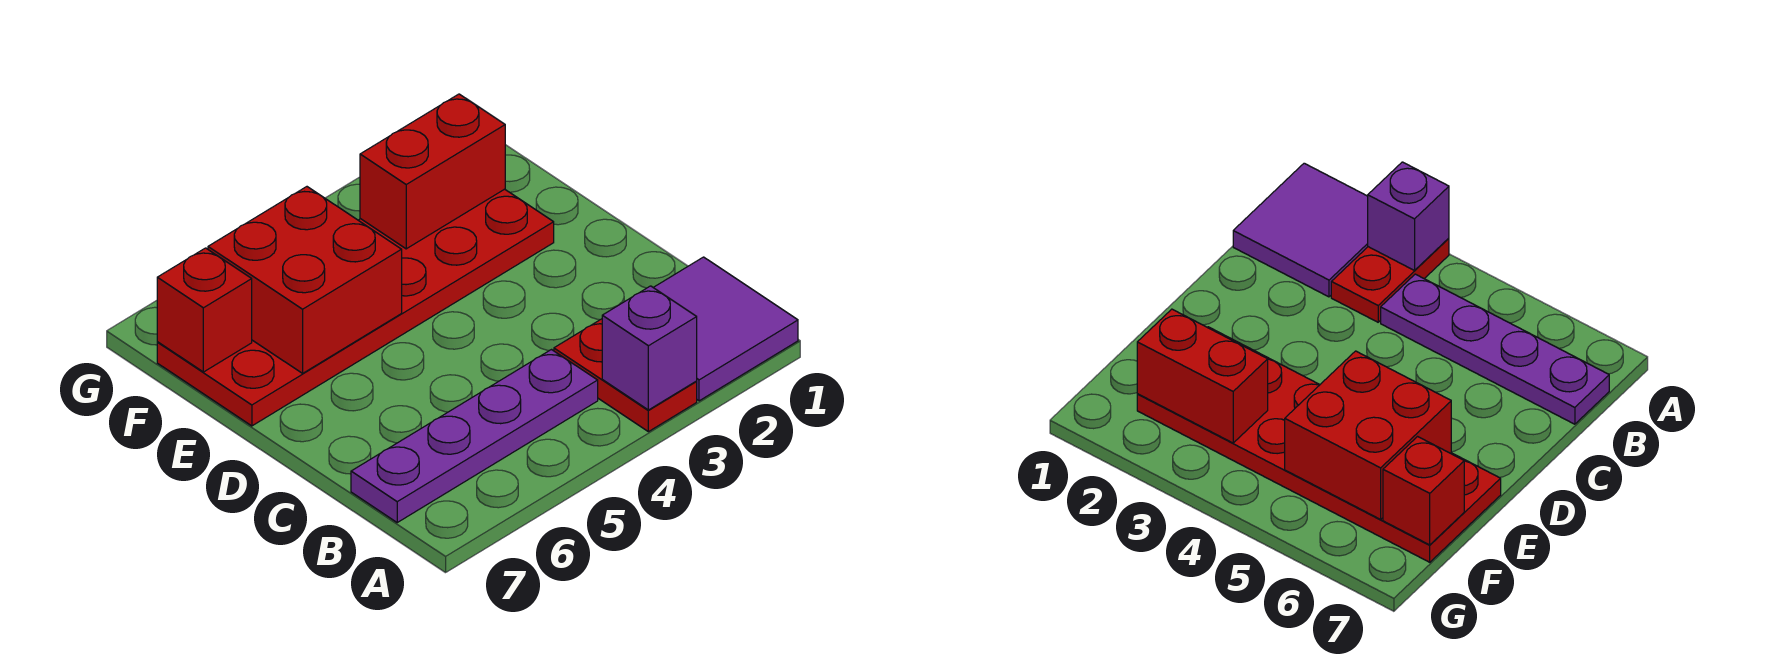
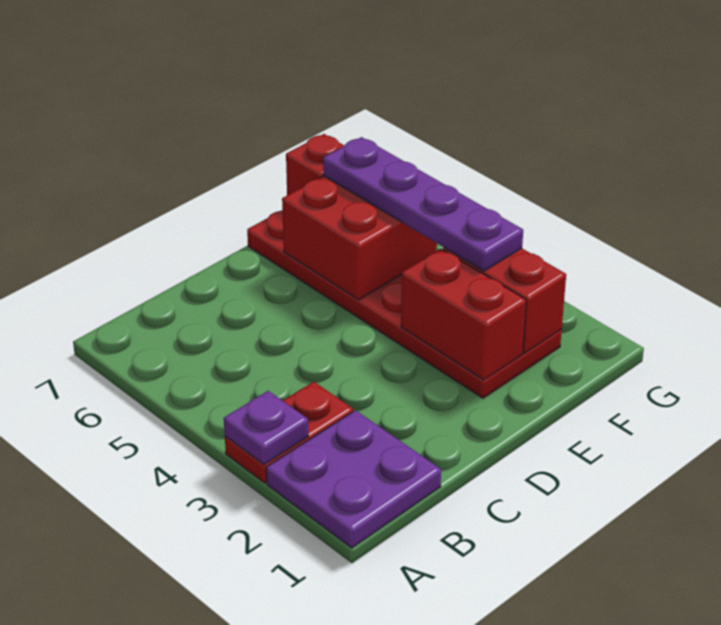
purple tile A1:B2 level 1 -> purple plate A1:B2 level 1
purple brick A3 level 2 -> purple plate A3 level 2
purple plate B4:B7 level 1 -> purple plate F3:F6 level 3
none -> red brick E2:E3 level 2

